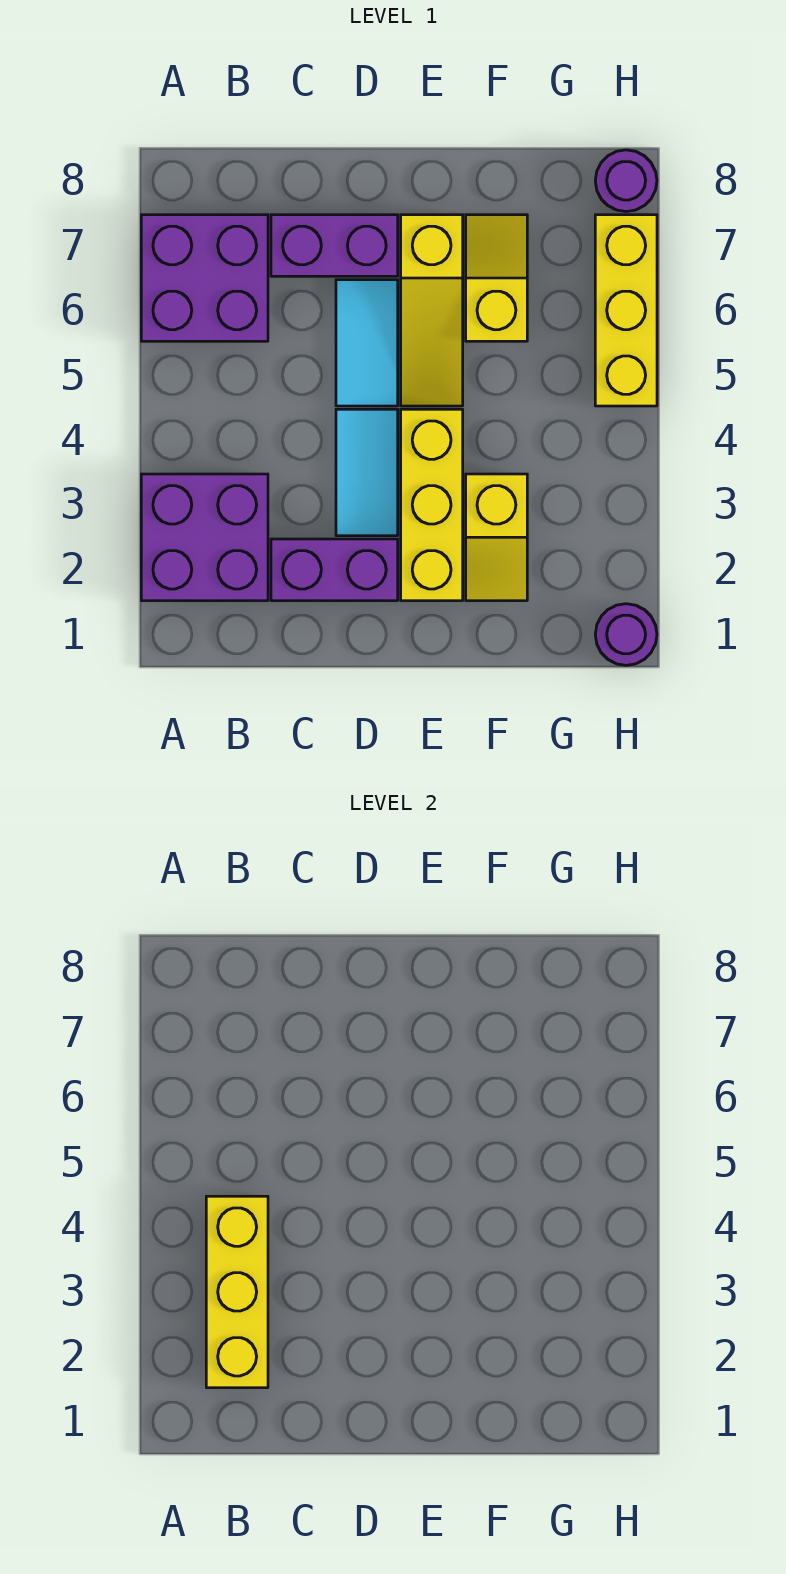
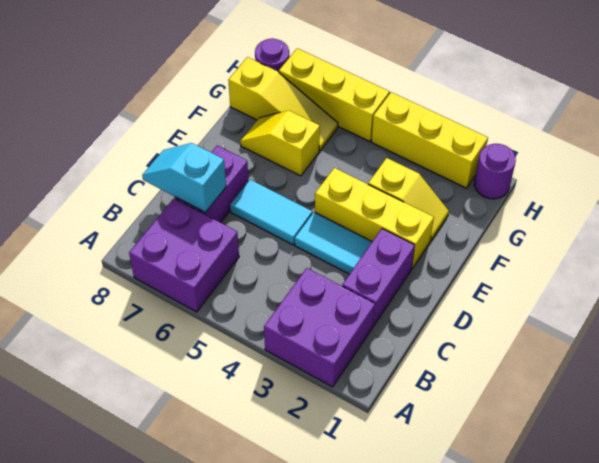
yellow brick B2:B4 level 2 -> yellow brick H2:H4 level 1
none -> cyan slope C7:C8 level 2 top 7
yellow slope E5:E7 level 1 top 7 -> yellow slope G6:G8 level 1 top 8

